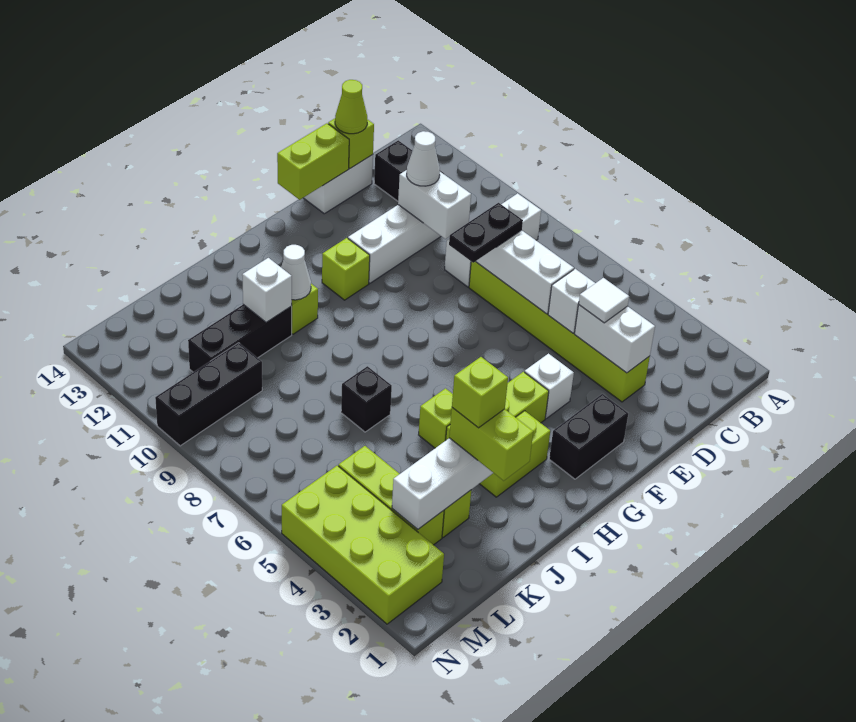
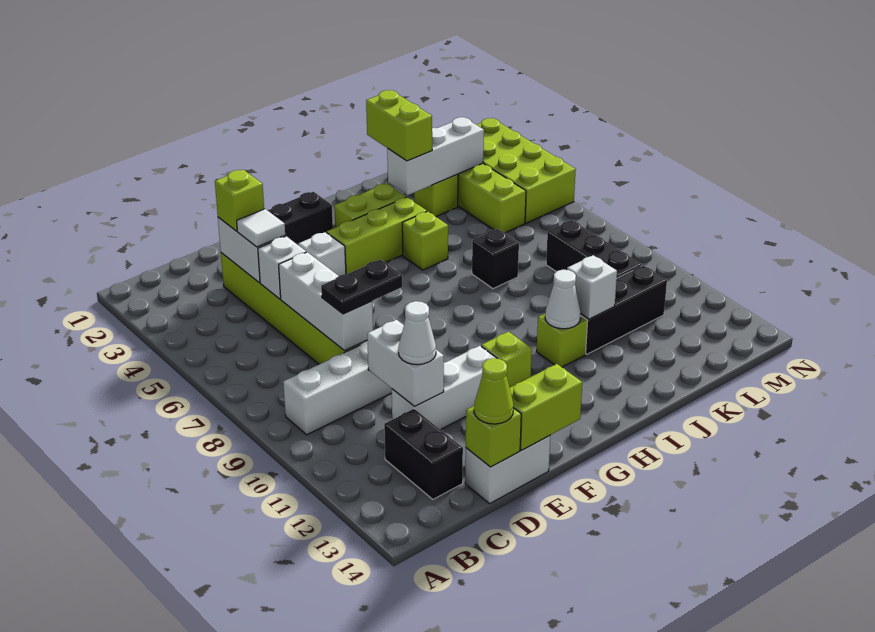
lime brick J3 level 4 -> lime brick D3 level 3
black brick L10:N10 level 1 -> black brick L8:L10 level 1

